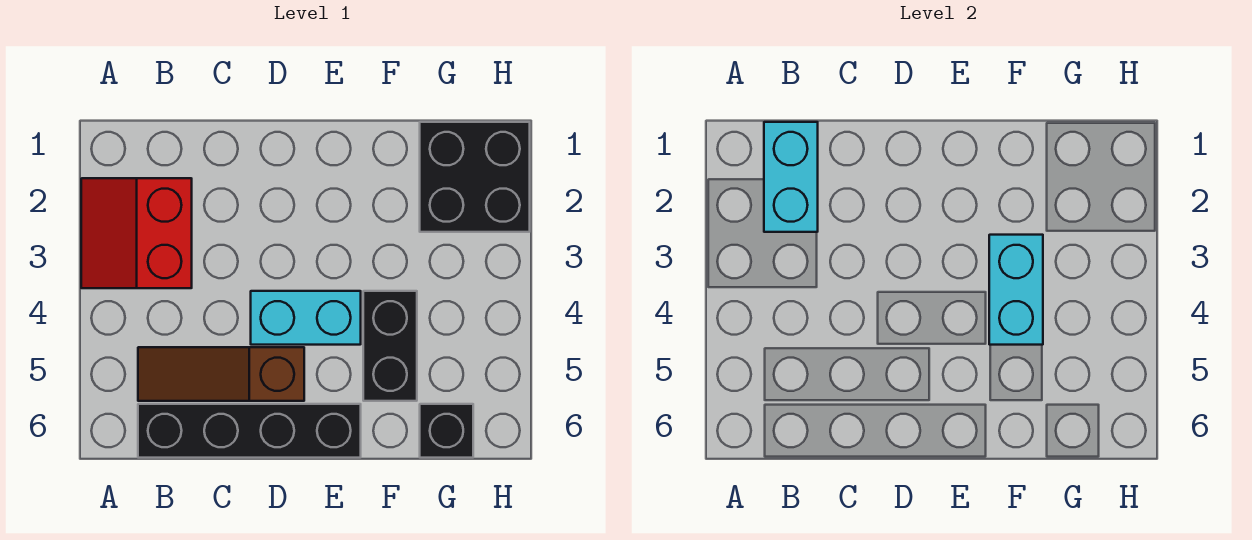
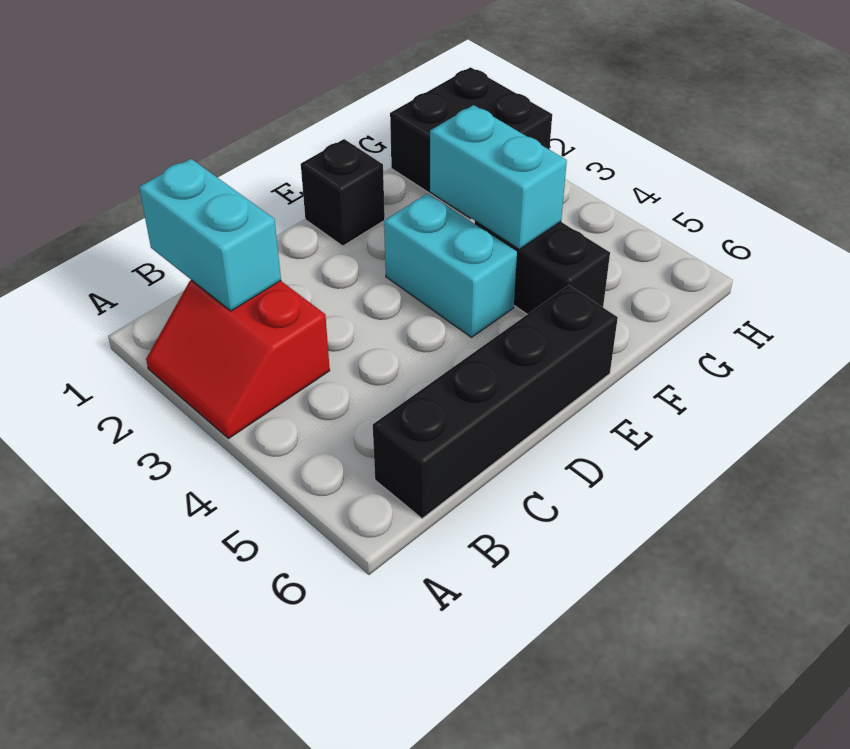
brown slope B5:D5 level 1 top D -> none
cyan brick D4:E4 level 1 -> cyan brick E3:E4 level 1
black brick G6 level 1 -> black brick E1 level 1

